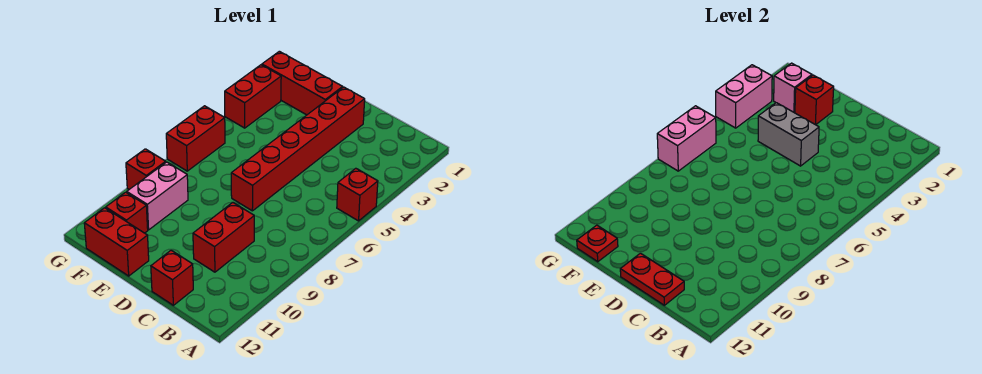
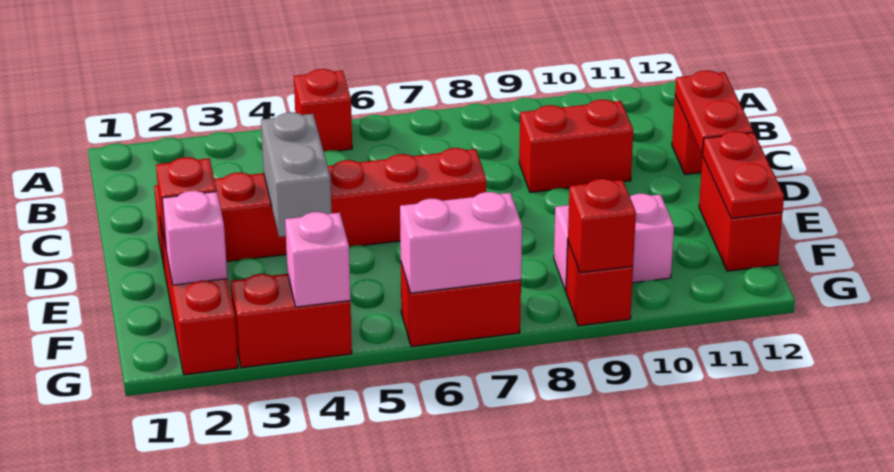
red brick F11 level 1 -> red brick G9 level 2
red plate F12 level 2 -> red plate E12:F12 level 2
pink brick G3:G4 level 2 -> pink brick G4 level 2

